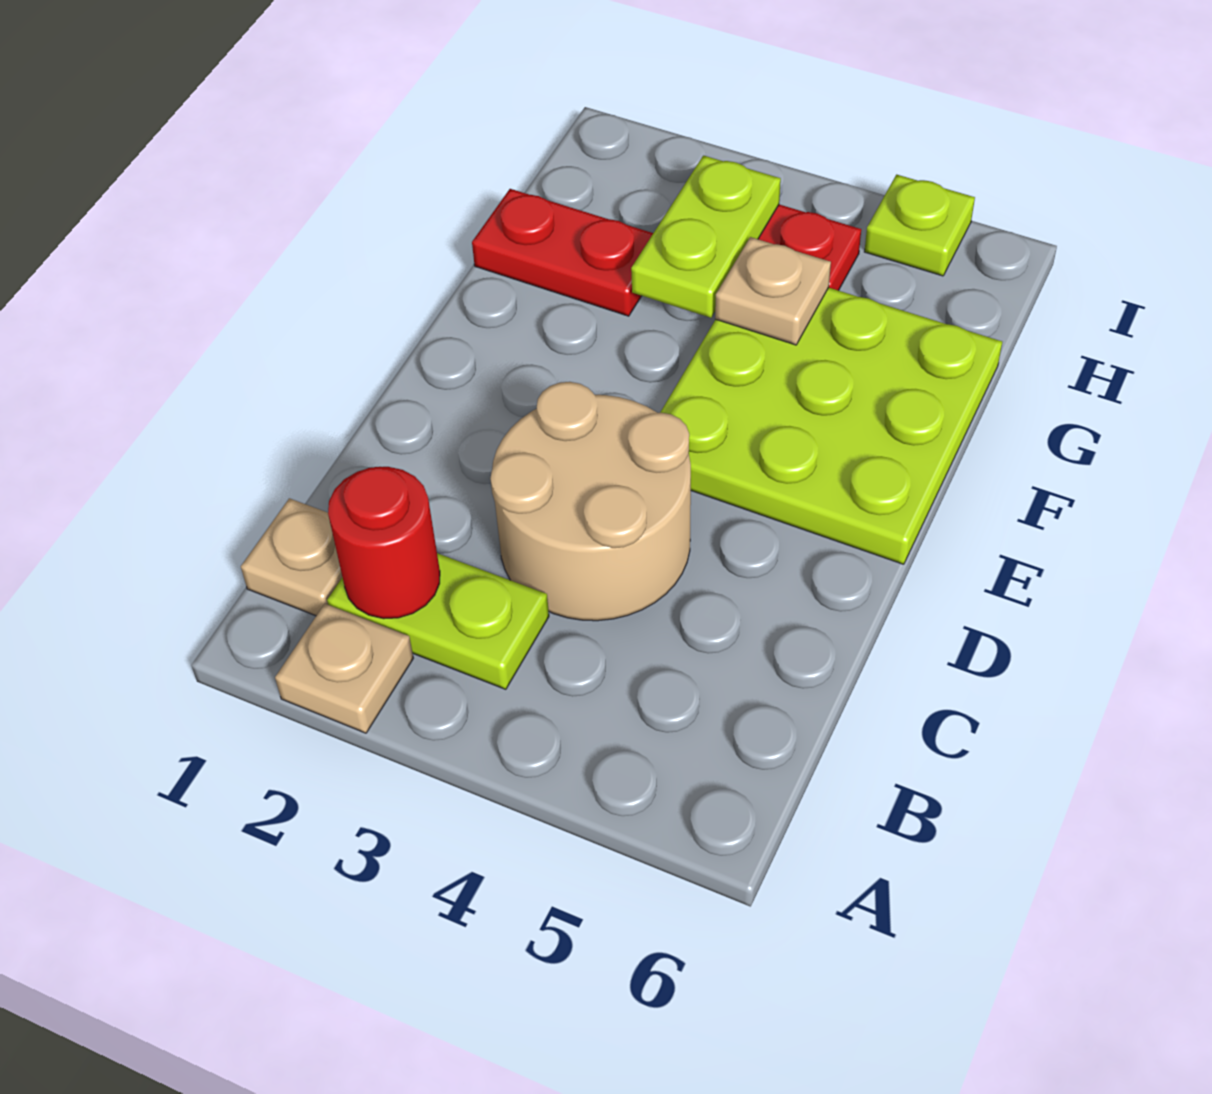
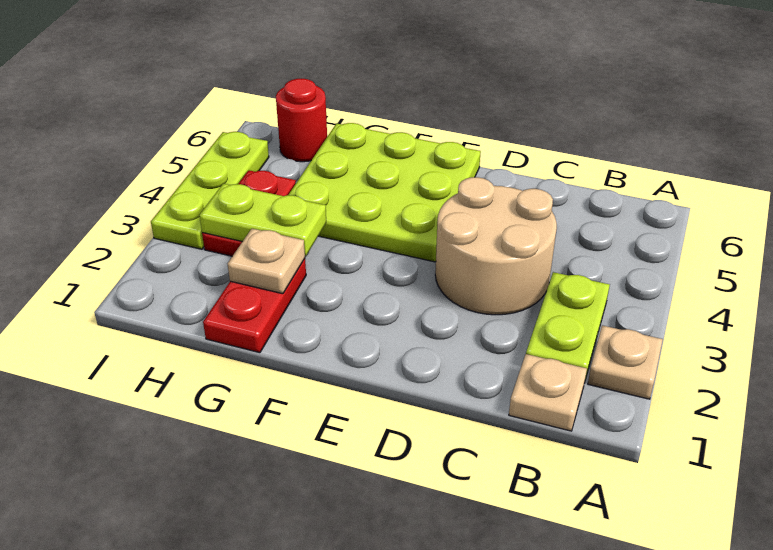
red round brick B2 level 2 -> red round brick H6 level 1
tan plate G4 level 2 -> tan plate G2 level 2
lime plate I5 level 1 -> lime plate I3:I5 level 1

